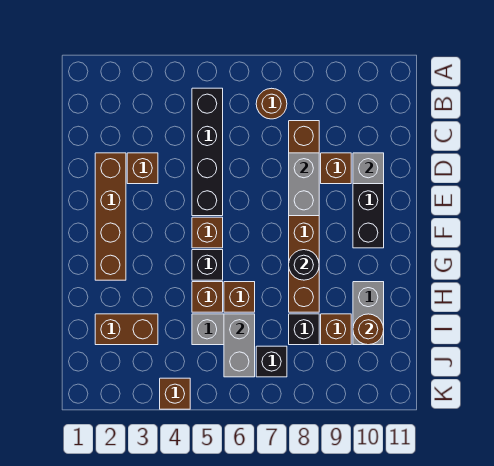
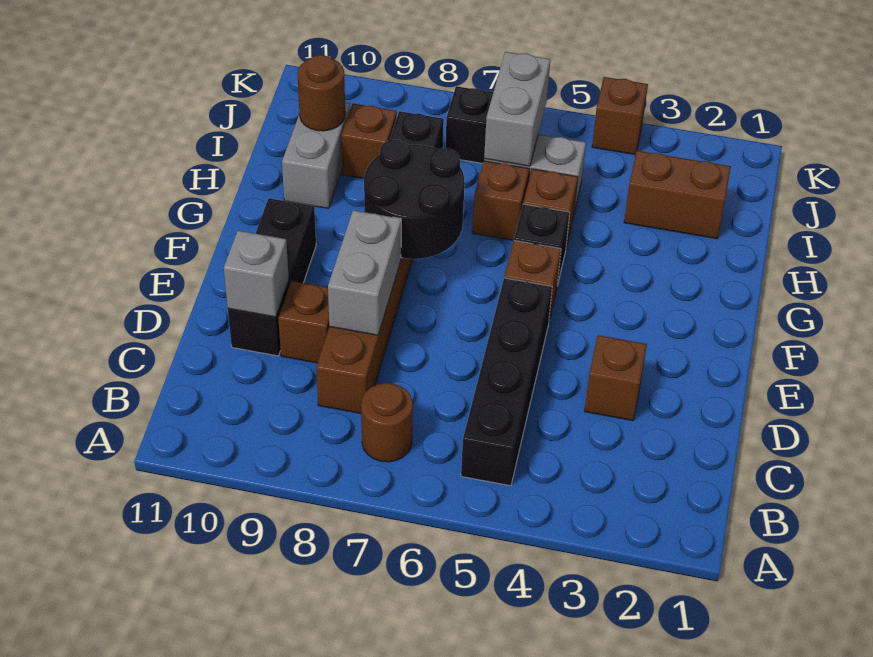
brown brick D2:G2 level 1 -> none
black round brick G8 level 2 -> black round brick F7:G8 level 2

